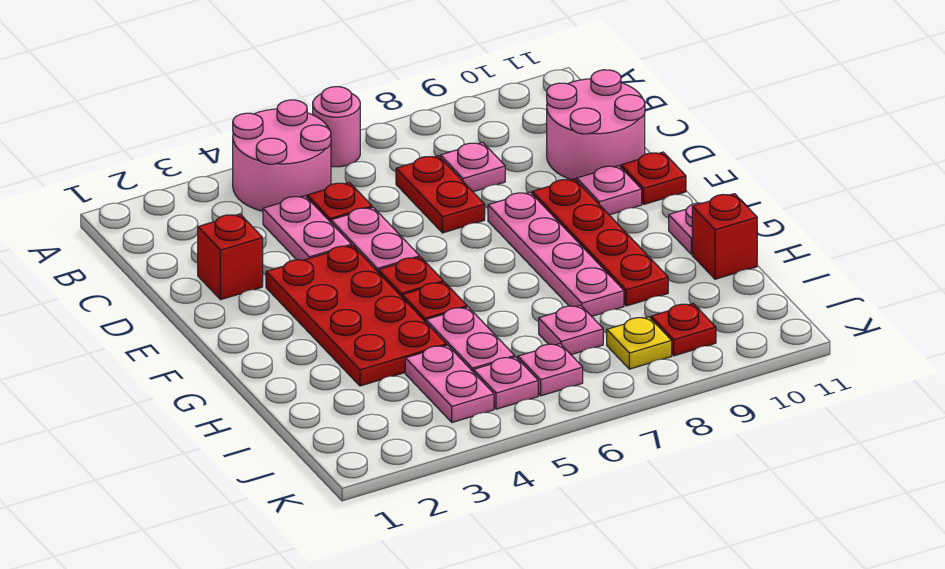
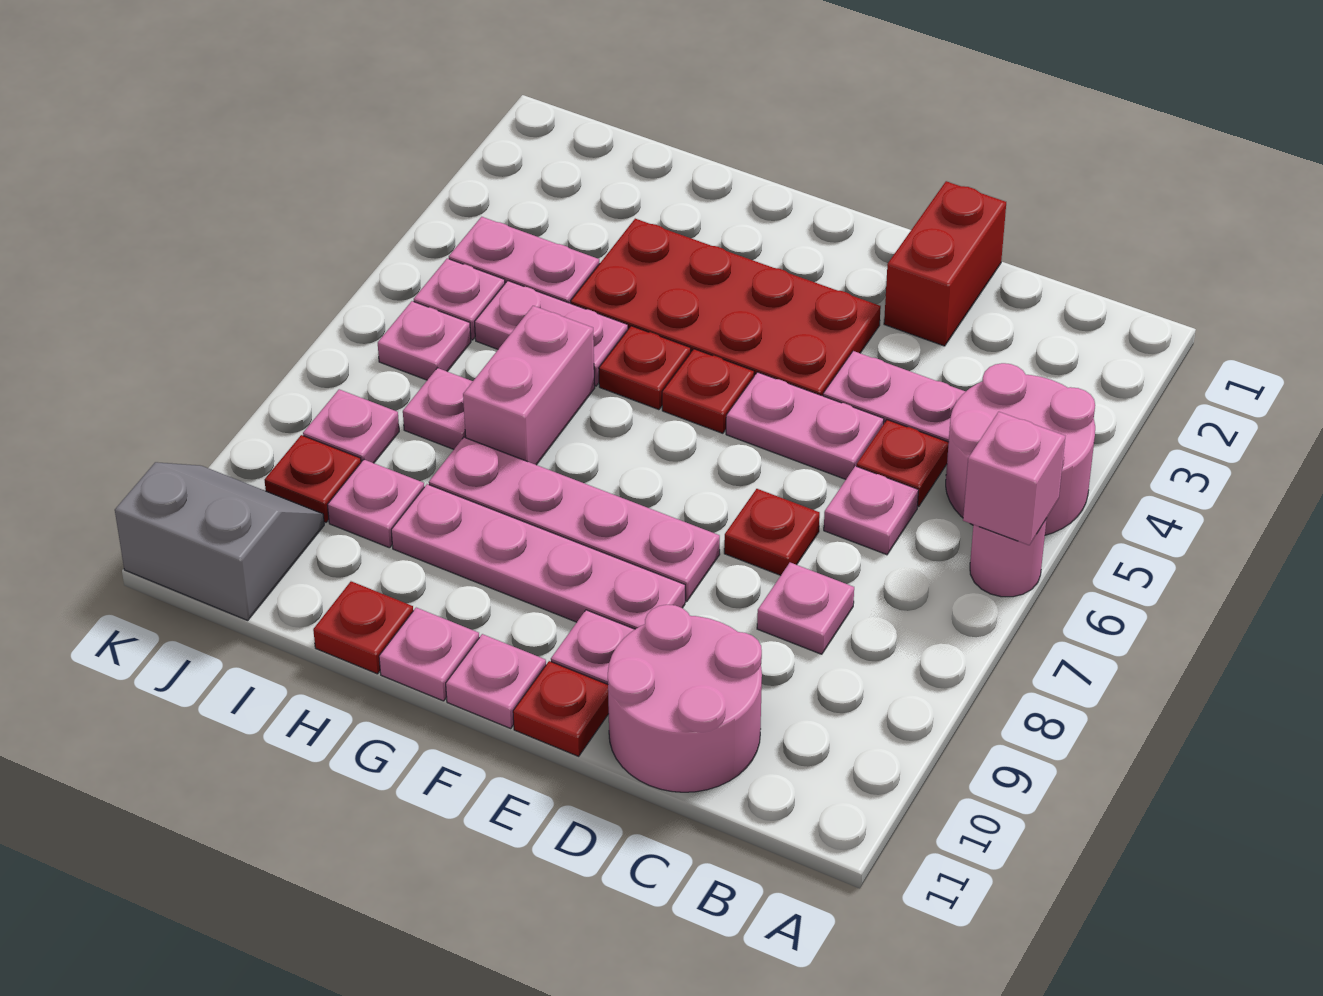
none -> pink brick A6 level 2
none -> pink plate C6 level 1
red plate C7:D7 level 1 -> red plate D7 level 1
red brick D2 level 1 -> red brick D1:D2 level 1
red plate E9:H9 level 1 -> pink plate E9:H9 level 1
none -> pink plate F11 level 1
none -> pink brick H6:H7 level 1
red brick H11 level 1 -> red plate H11 level 1
none -> pink plate I9 level 1
yellow plate J8 level 1 -> pink plate J8 level 1
none -> grey slope J10:K11 level 1 top 11

